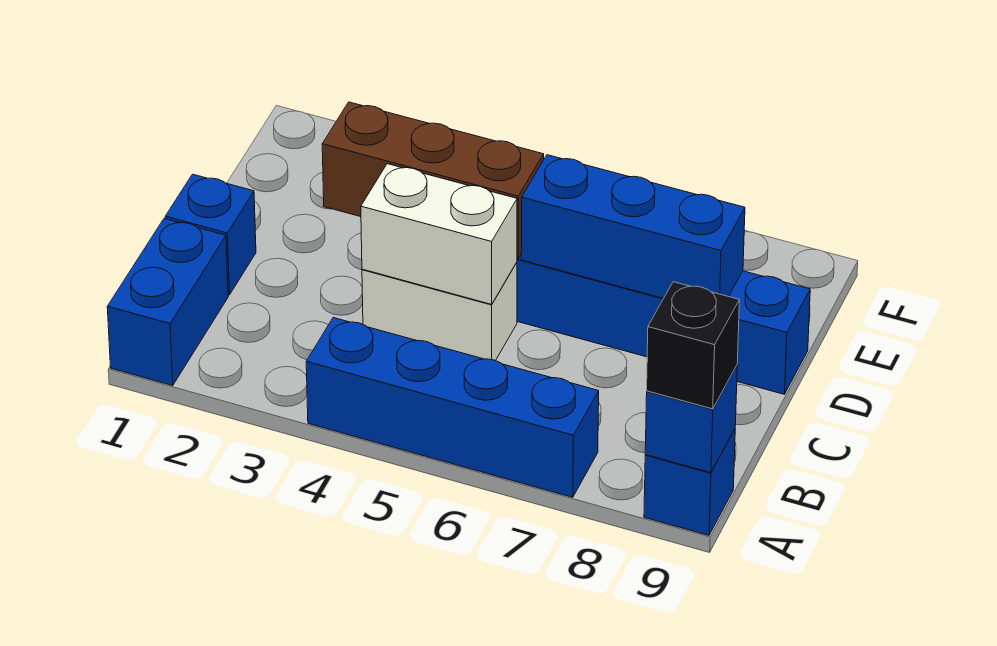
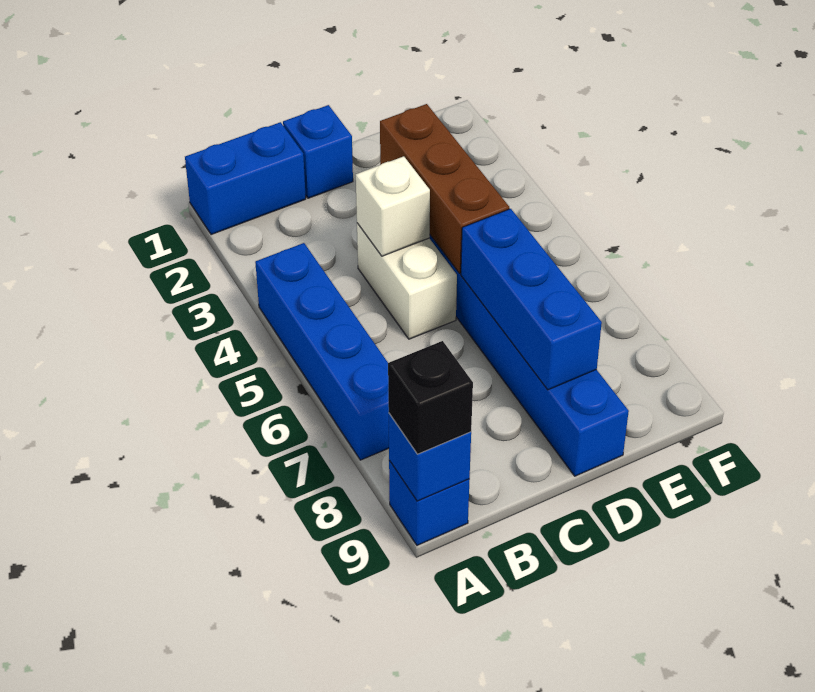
white brick C4:C5 level 2 -> white brick C4 level 2

